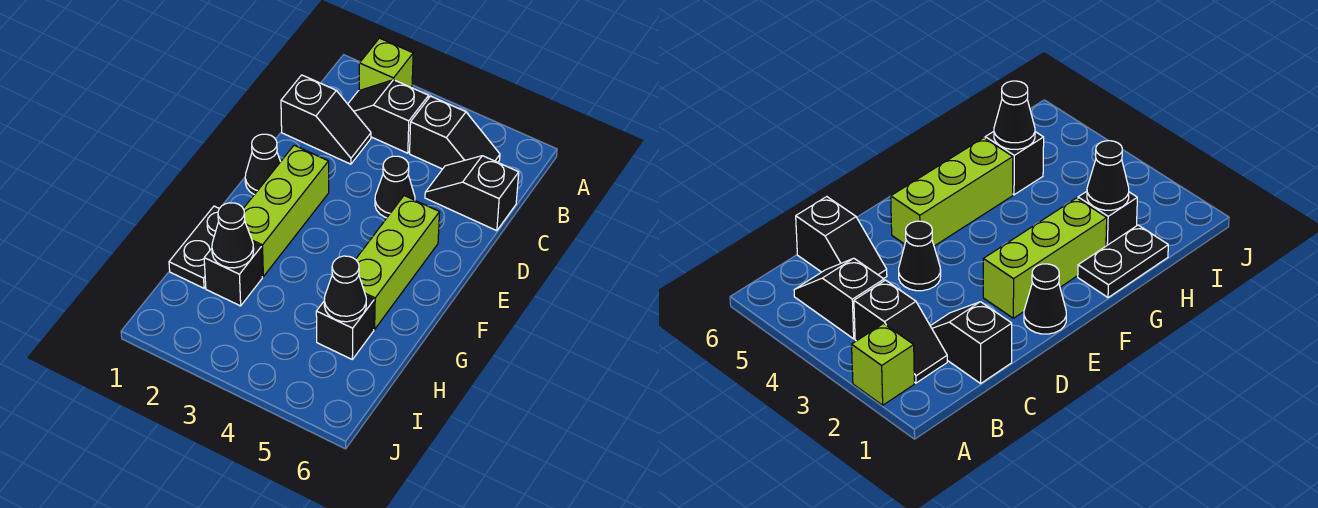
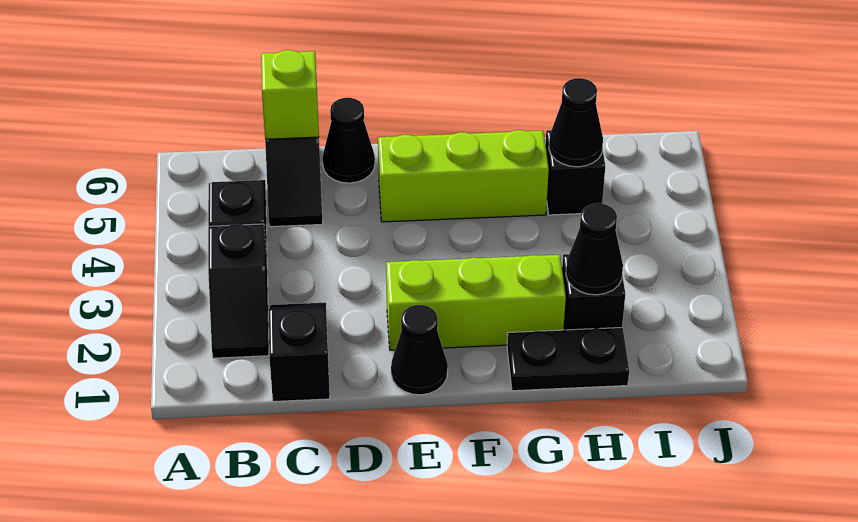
lime brick A2 level 1 -> lime brick C6 level 2
black cone D4 level 1 -> black cone D6 level 1

